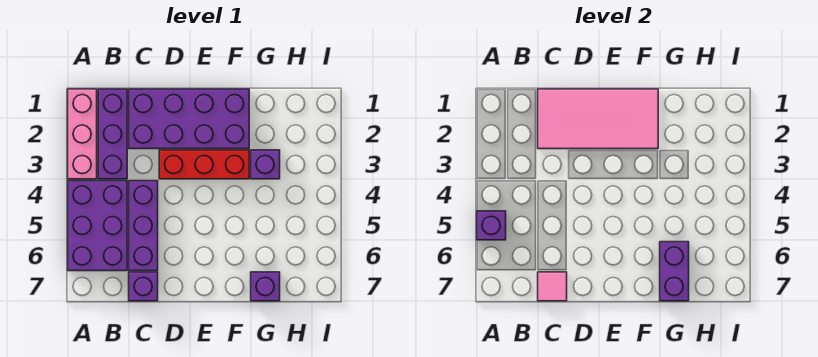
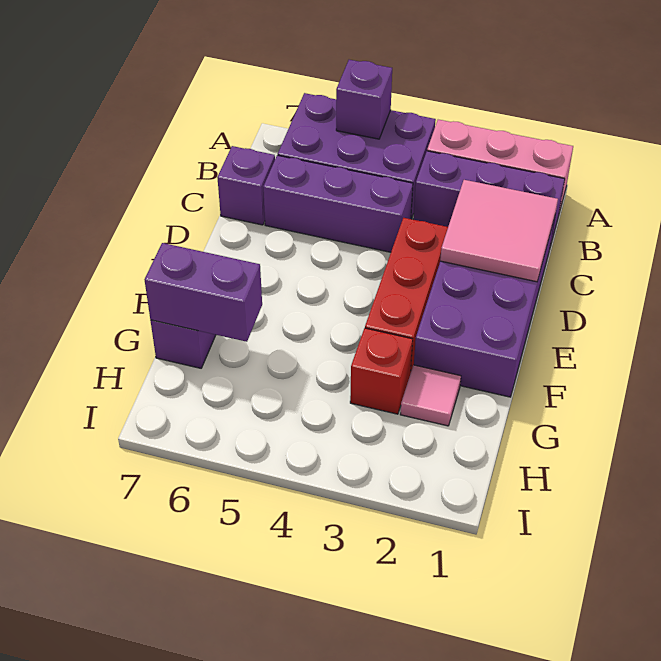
pink tile C1:F2 level 2 -> pink tile C1:D2 level 2
pink tile C7 level 2 -> pink tile G2 level 1
purple brick G3 level 1 -> red brick G3 level 1

